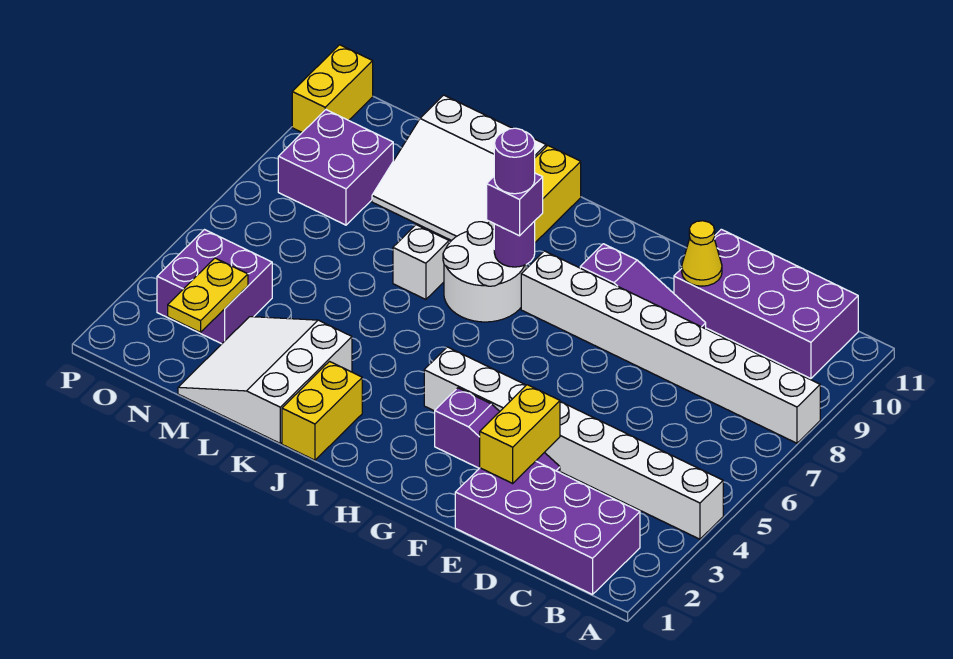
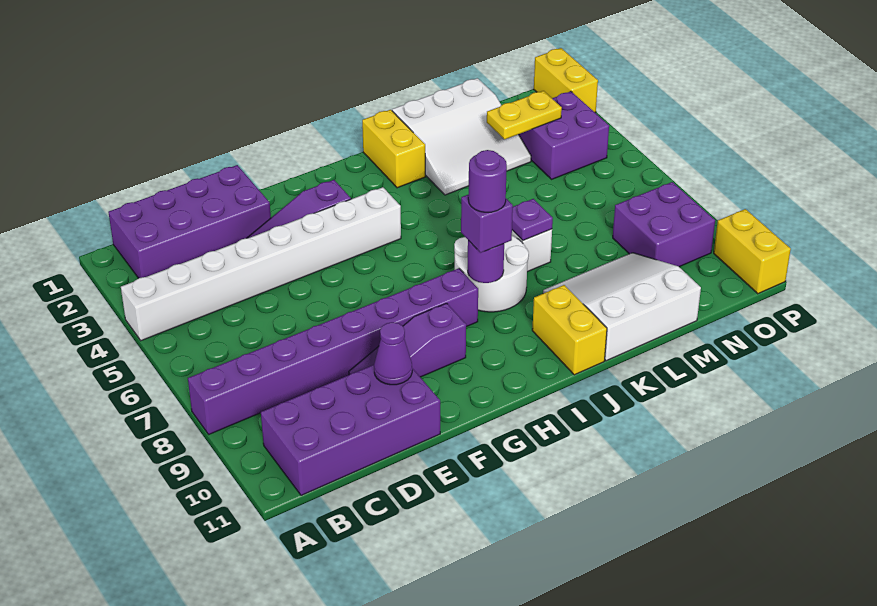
white brick A8:H8 level 1 -> purple brick A8:H8 level 1
yellow brick E2:E3 level 2 -> yellow brick P1:P2 level 1
yellow cone E10 level 2 -> purple cone E10 level 2
white slope K1:M3 level 1 top K -> white slope K1:M3 level 1 top 1
none -> purple plate K7 level 2
yellow plate N2:N3 level 2 -> yellow plate M3:N3 level 2

